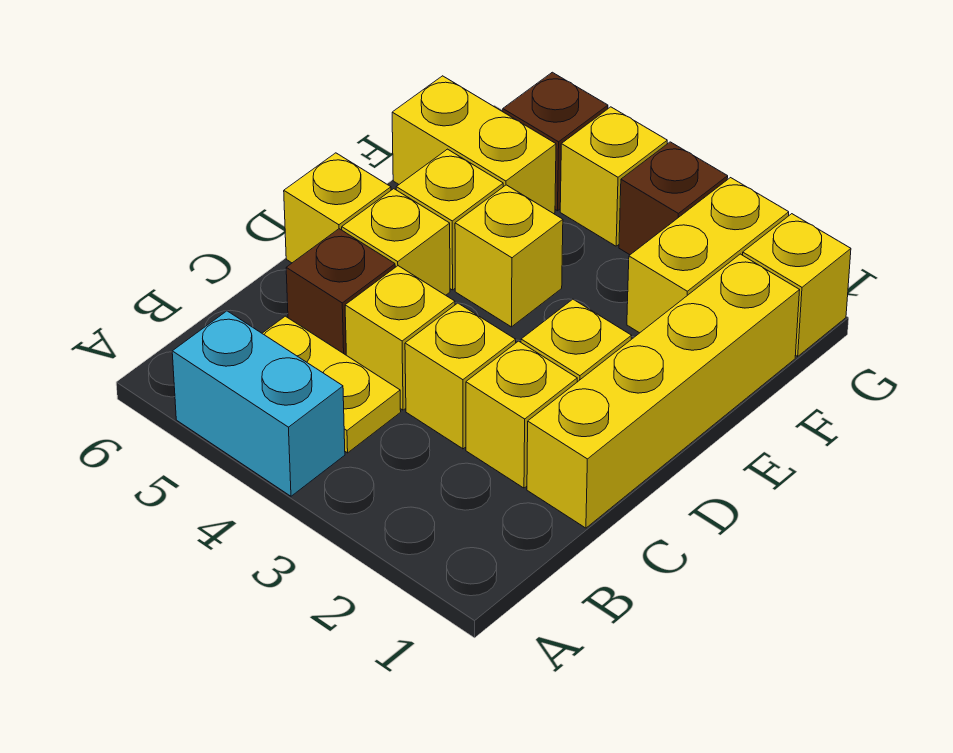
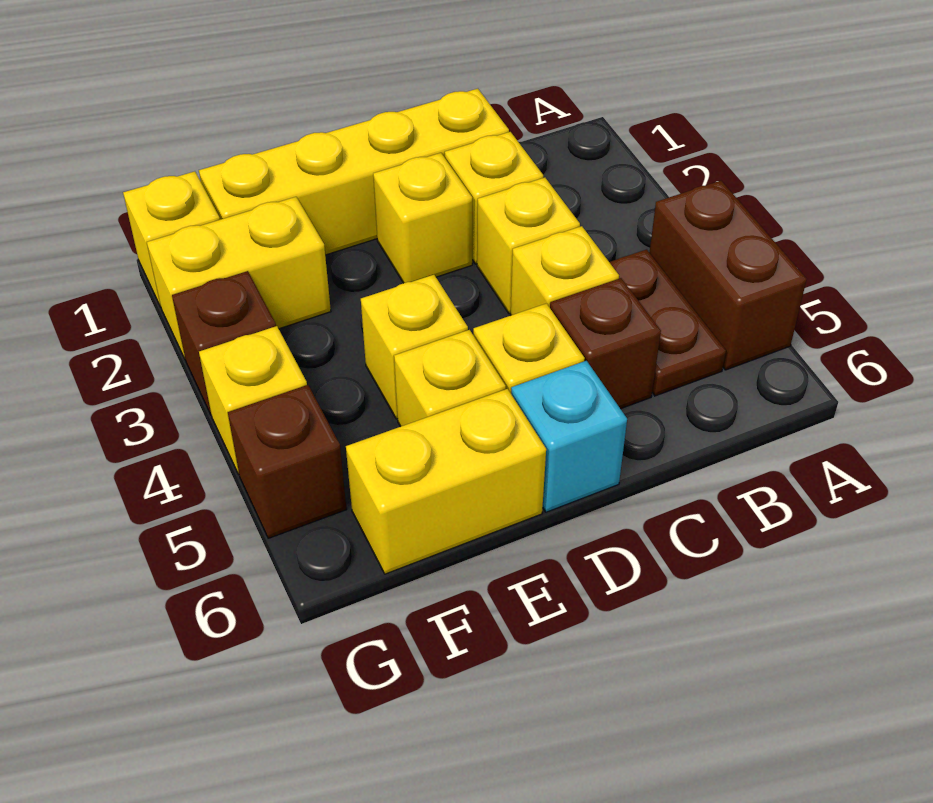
cyan brick A4:A5 level 1 -> brown brick A4:A5 level 1
yellow plate B4:B5 level 1 -> brown plate B4:B5 level 1
yellow brick D6 level 1 -> cyan brick D6 level 1
yellow brick F5:F6 level 1 -> yellow brick E6:F6 level 1

